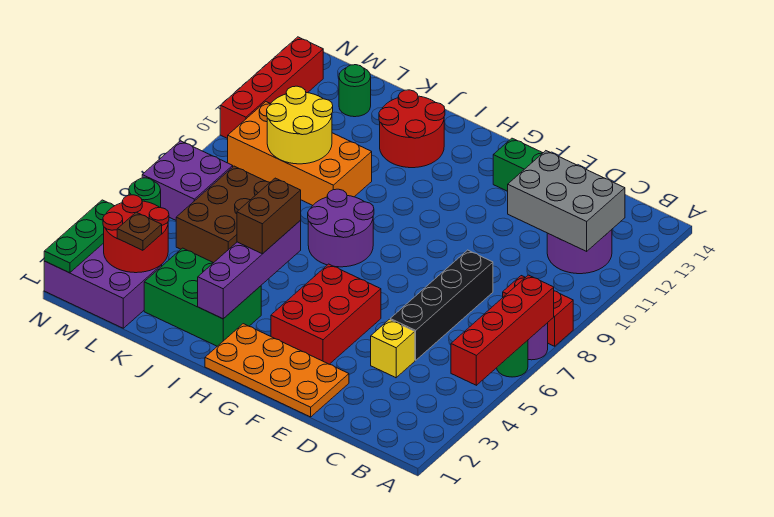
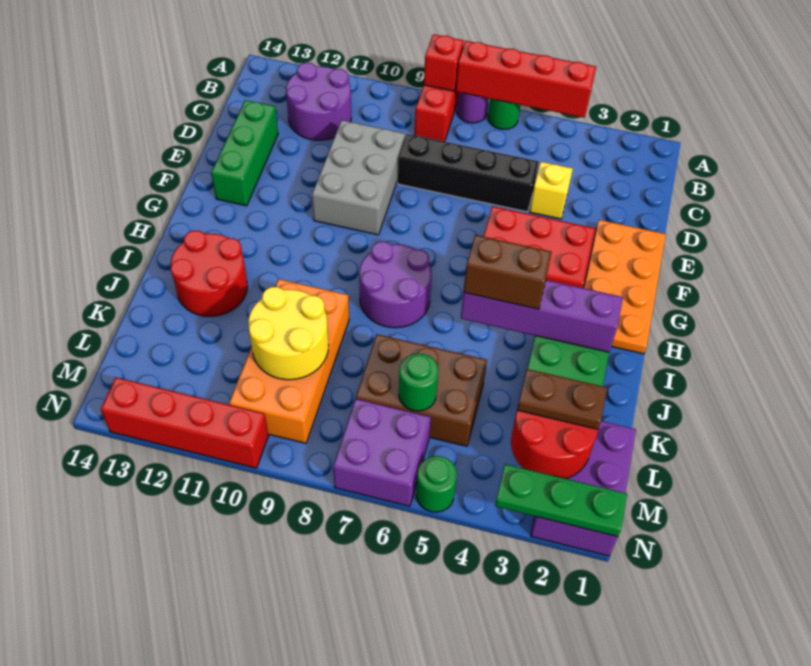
none -> red brick A8 level 2
grey brick B11:D12 level 2 -> grey brick D9:F10 level 1
brown plate L2 level 3 -> brown plate L2:L3 level 3
green round brick L13 level 1 -> green round brick L6 level 2

